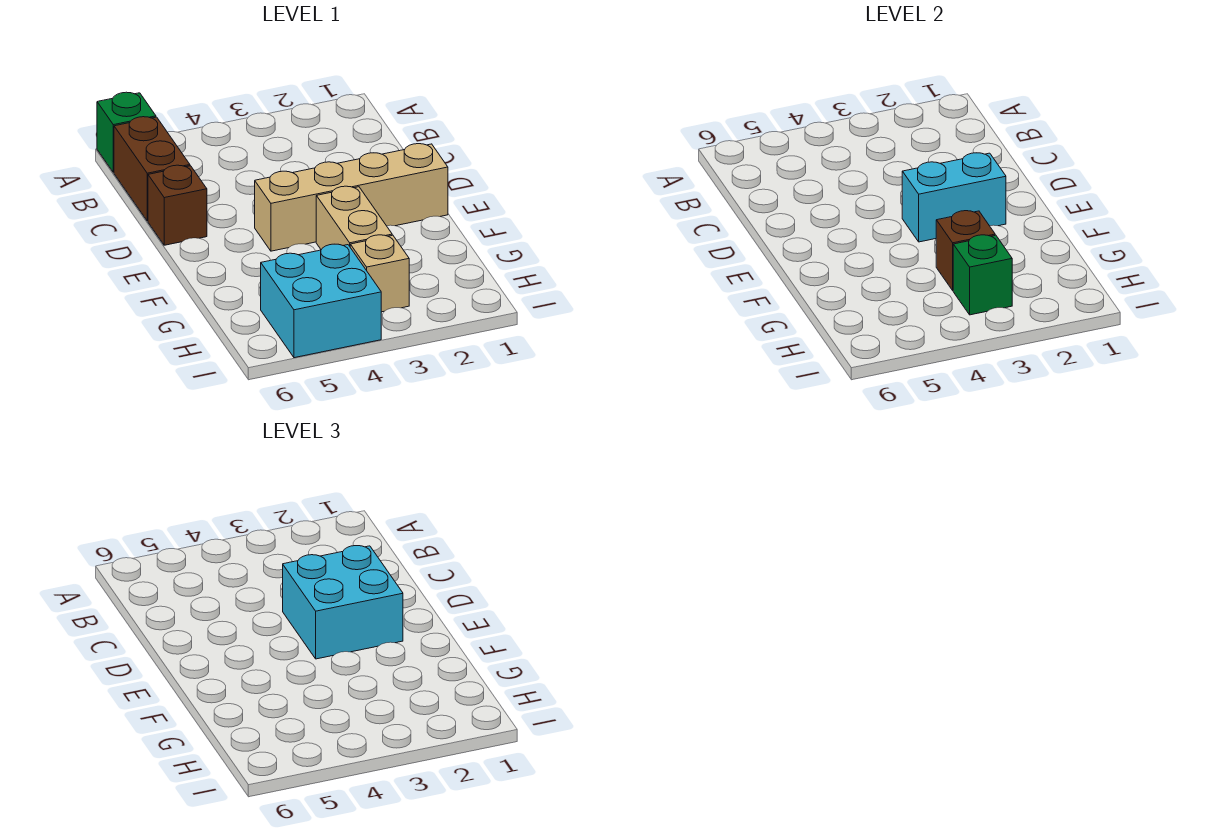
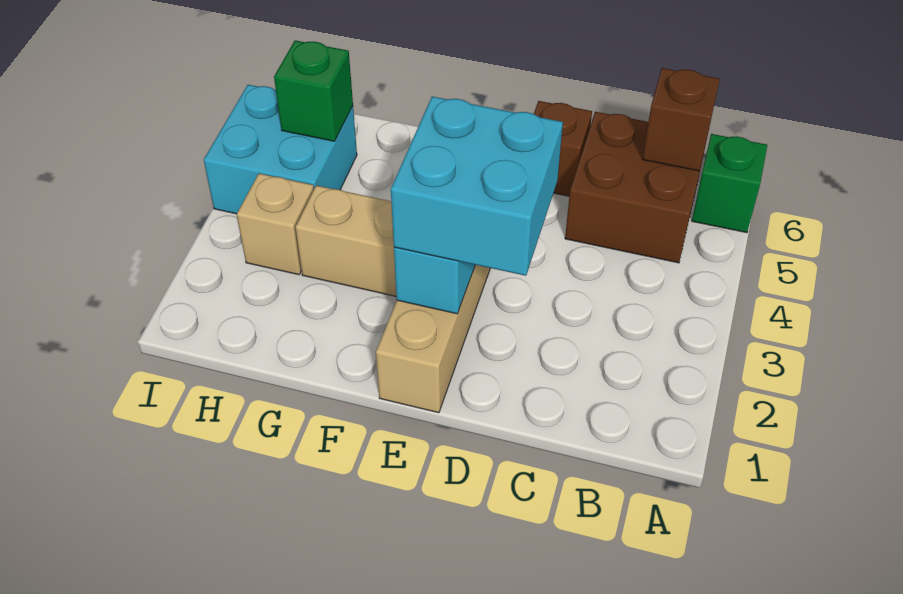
brown brick B6:C6 level 1 -> brown brick B5:C6 level 1
brown brick G3 level 2 -> brown brick B6 level 2
green brick H3 level 2 -> green brick H5 level 2

